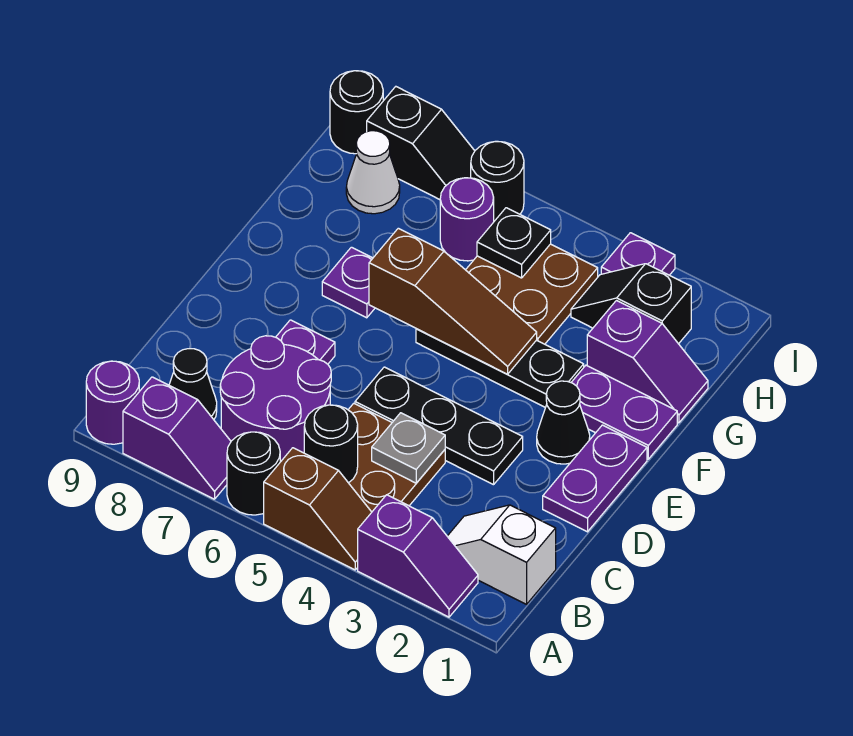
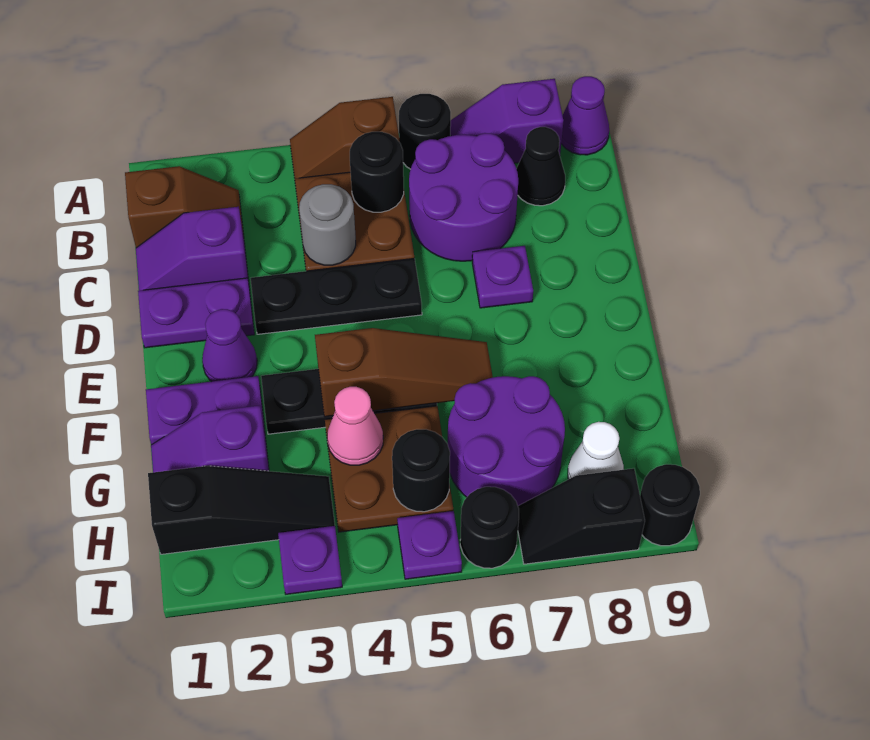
purple slope A2:A3 level 1 top 3 -> purple slope C1:C2 level 1 top 2
purple round brick A9 level 1 -> purple cone A9 level 1
white slope B1:B2 level 1 top 1 -> brown slope B1:B2 level 1 top 1
grey plate C4 level 2 -> grey round brick C4 level 2
purple plate D1:E1 level 1 -> purple plate D1:D2 level 1
black cone E2 level 1 -> purple cone E2 level 1
brown slope F4:F6 level 2 top 6 -> brown slope F4:F6 level 2 top 4
purple plate F7 level 1 -> purple plate I5 level 1
none -> pink cone G4 level 2
black slope H2:H3 level 1 top 2 -> black slope H1:H3 level 1 top 1
black plate H5 level 2 -> black round brick H5 level 2
purple round brick H6 level 1 -> purple round brick G6:H7 level 1

